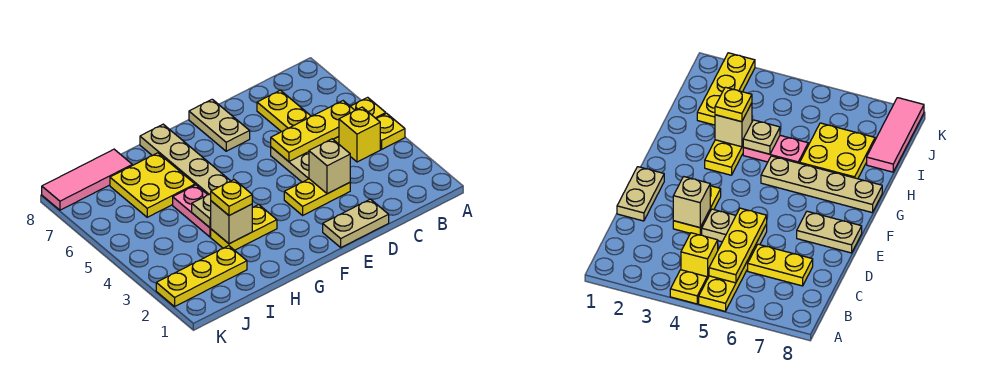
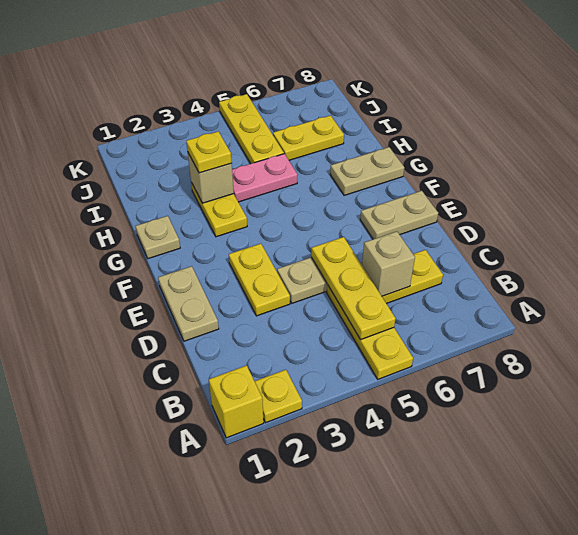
yellow plate A4 level 1 -> yellow plate A2 level 1
yellow brick B4 level 1 -> yellow brick A1 level 1
tan brick D3 level 2 -> tan brick C6 level 2
tan plate G5:G8 level 1 -> tan plate G7:G8 level 1
tan plate H4 level 2 -> tan plate G1 level 1
yellow plate H6:I7 level 1 -> yellow plate I6:I7 level 1
yellow plate I2:K2 level 1 -> yellow plate I5:K5 level 1
pink tile I8:K8 level 1 -> none

